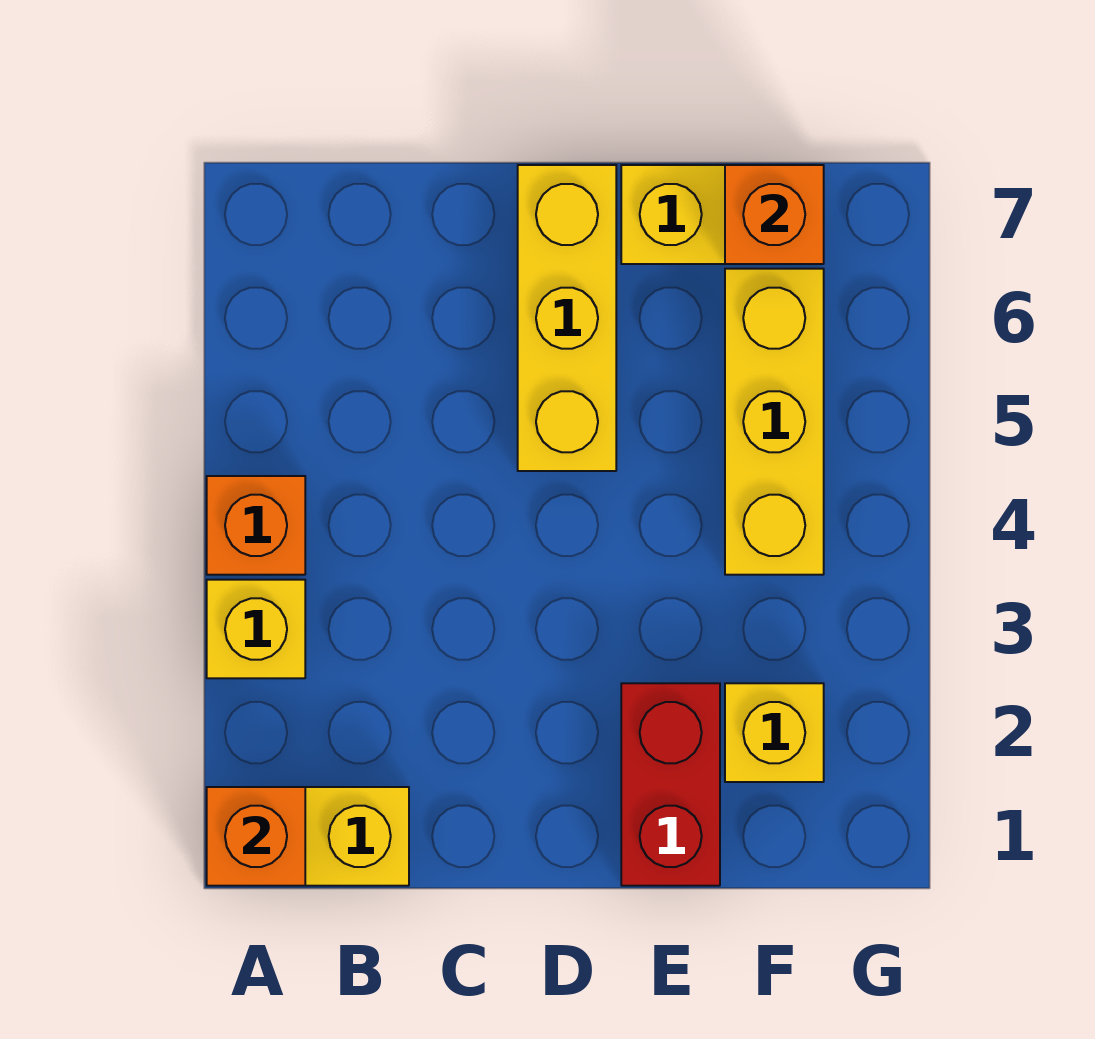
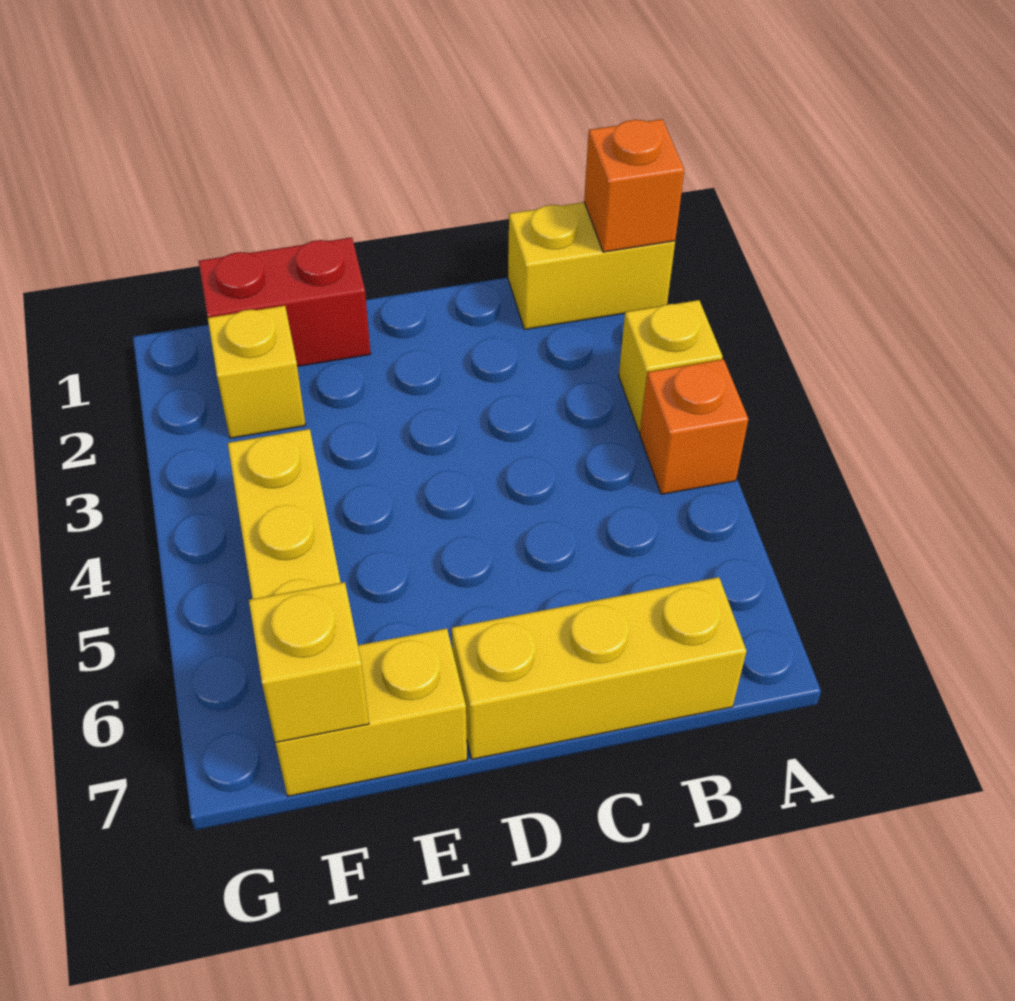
yellow brick D5:D7 level 1 -> yellow brick B7:D7 level 1
red brick E1:E2 level 1 -> red brick E1:F1 level 1
orange brick F7 level 2 -> yellow brick F7 level 2

